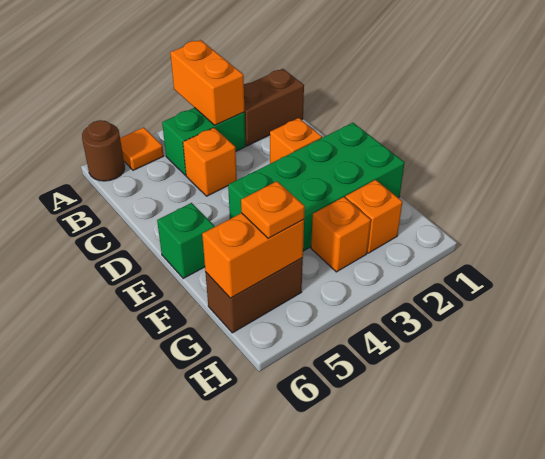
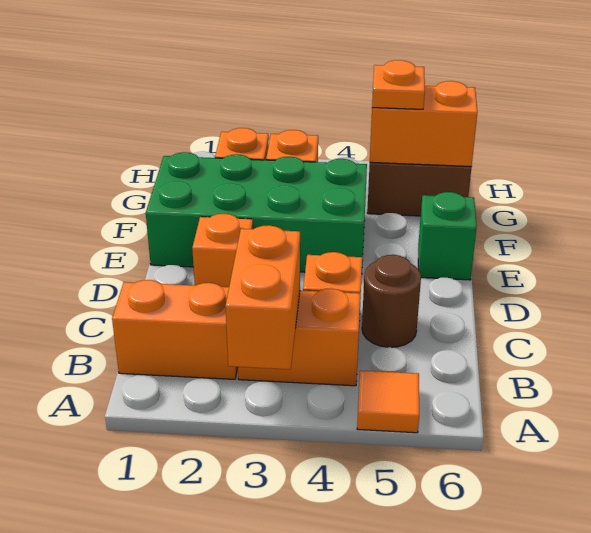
brown round brick A6 level 1 -> brown round brick C5 level 1
brown brick B1:B2 level 1 -> orange brick B1:B2 level 1
green brick B3:B4 level 1 -> orange brick B3:B4 level 1

